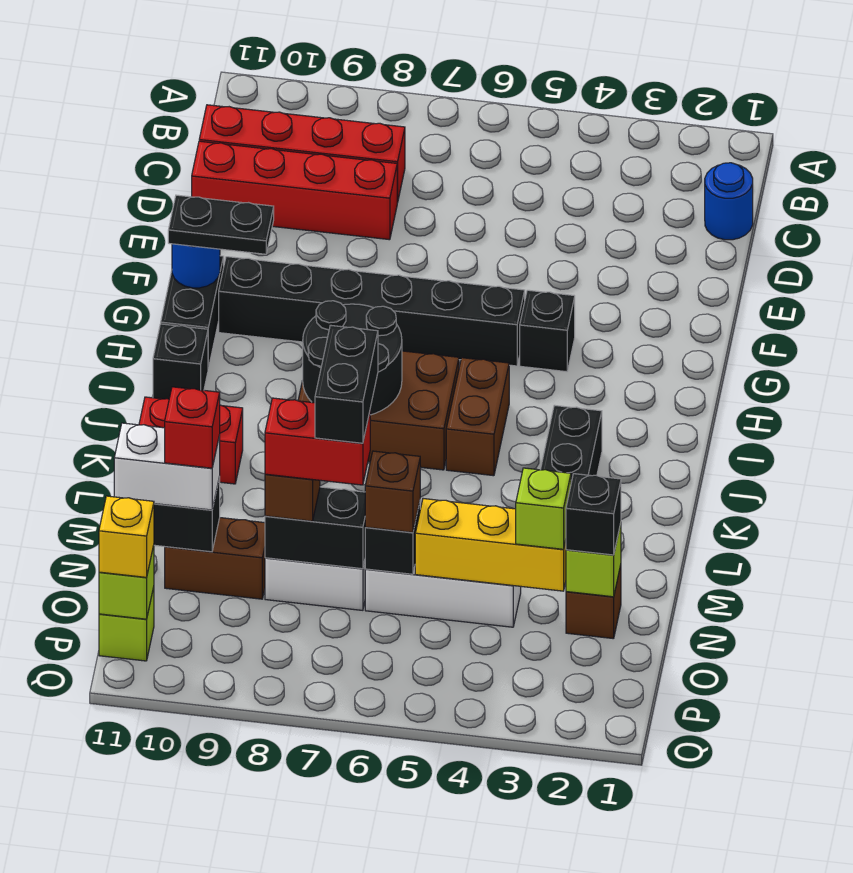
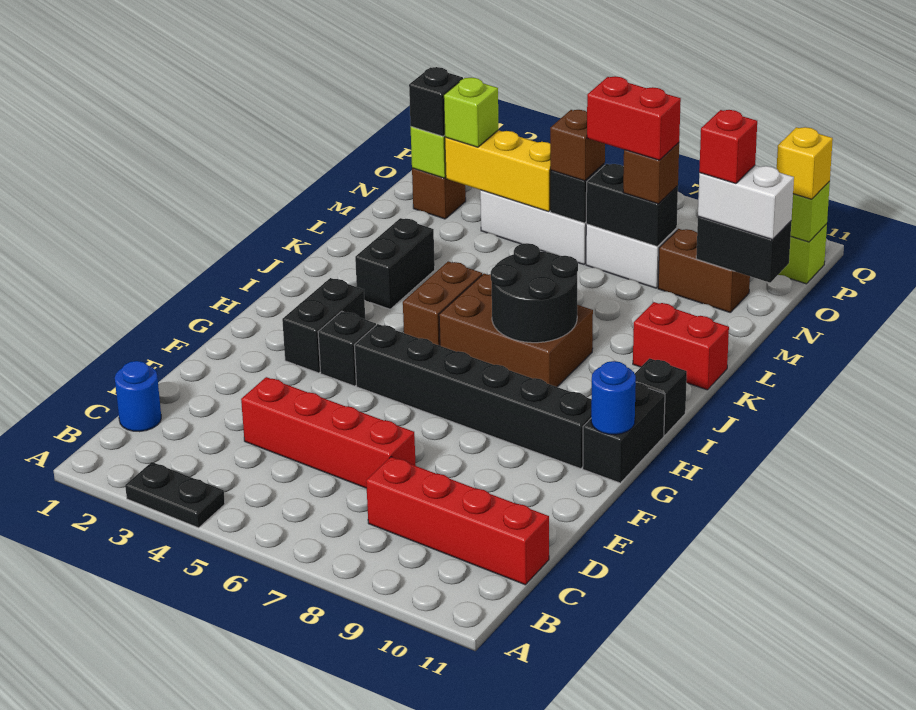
red brick D8:D11 level 1 -> red brick D4:D7 level 1
black plate G10:G11 level 3 -> black plate A3:A4 level 1
black brick M7:N7 level 5 -> black brick G3:H3 level 1

